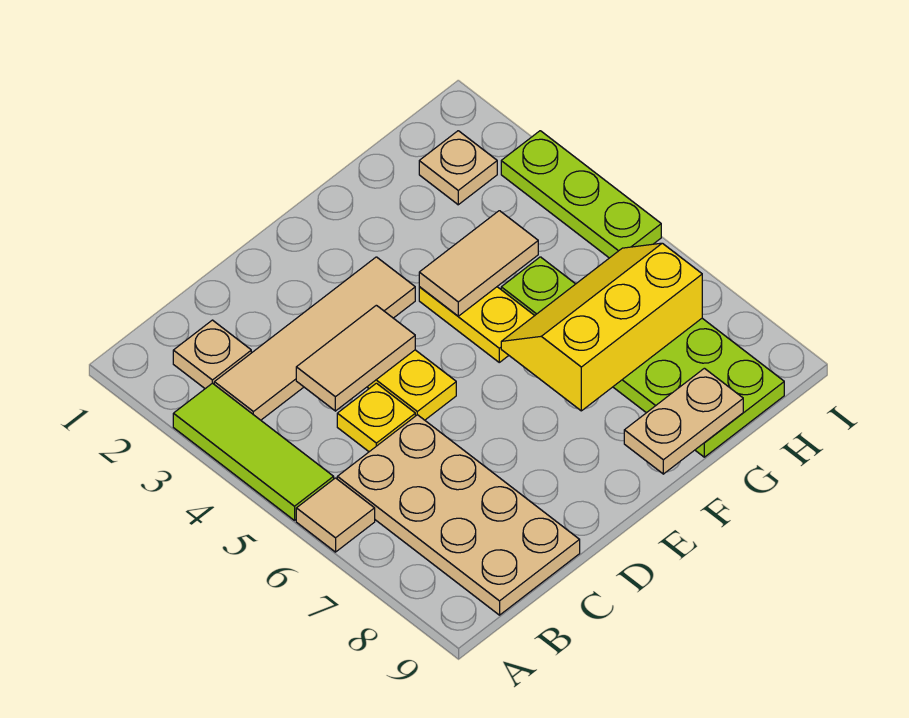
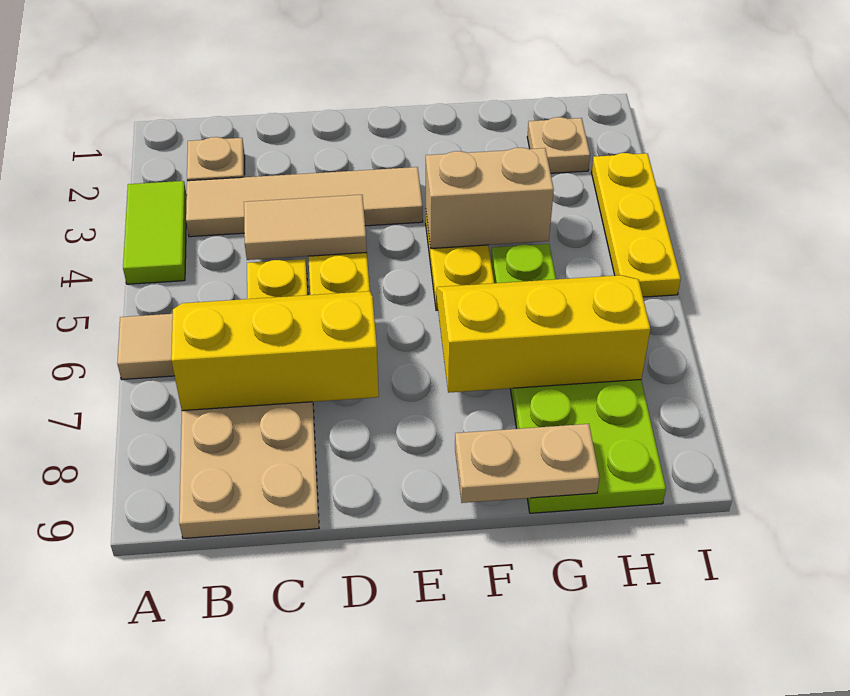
lime tile A3:A5 level 1 -> lime tile A3:A4 level 1
none -> yellow slope B6:D7 level 2 top 7
tan tile F4:G4 level 2 -> tan brick F4:G4 level 2
lime plate I3:I5 level 1 -> yellow plate I3:I5 level 1

